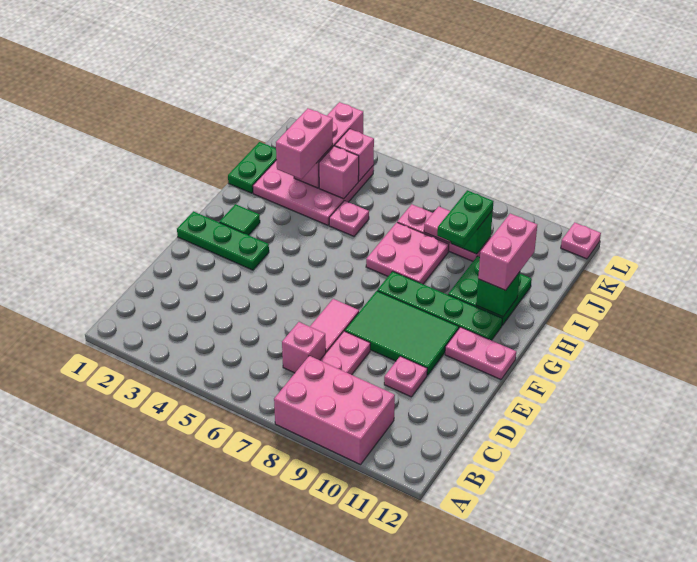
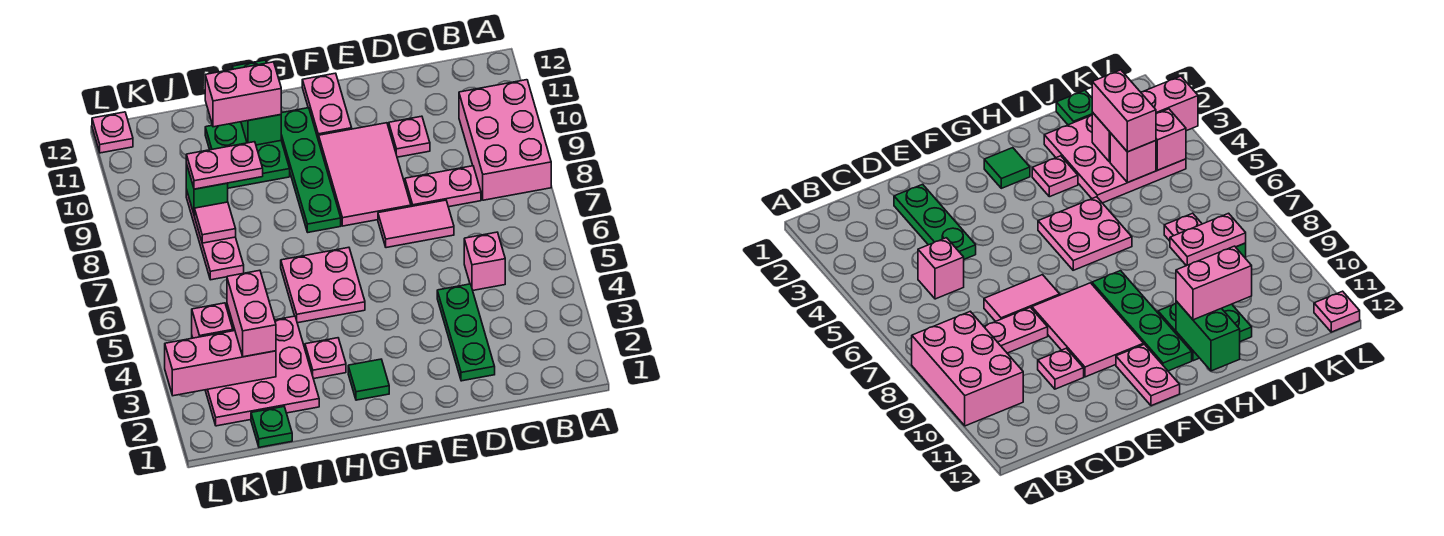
pink brick C7 level 1 -> pink brick C5 level 1
green tile E8:F10 level 1 -> pink tile E8:F10 level 1
green plate F1:F3 level 1 -> green plate D2:D4 level 1
pink plate H7:I8 level 1 -> pink plate G5:H6 level 1
green brick H11 level 2 -> green brick H11:H12 level 2
green plate I1:J1 level 1 -> green plate J1 level 1
pink brick I3:J3 level 3 -> pink brick J3:J4 level 3
pink plate I5 level 1 -> pink plate H3 level 1
green plate I9:J9 level 3 -> pink plate I9:J9 level 3

